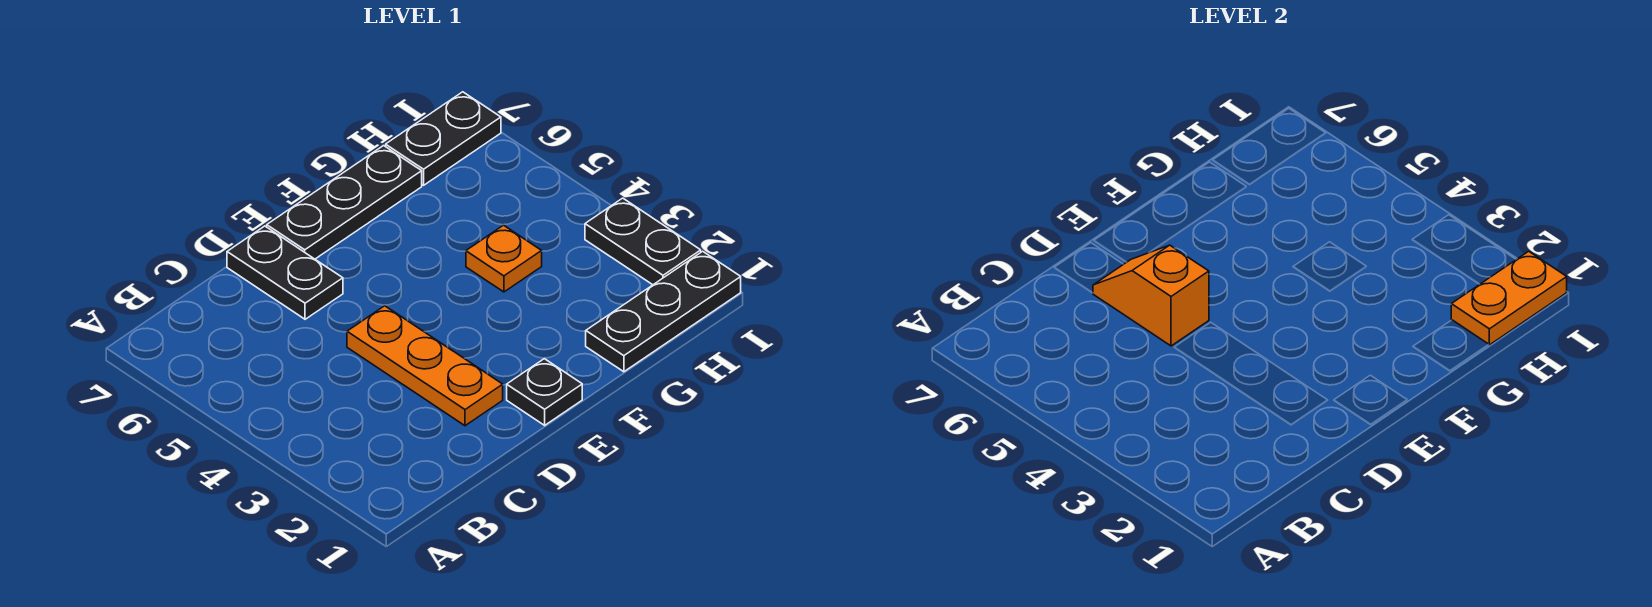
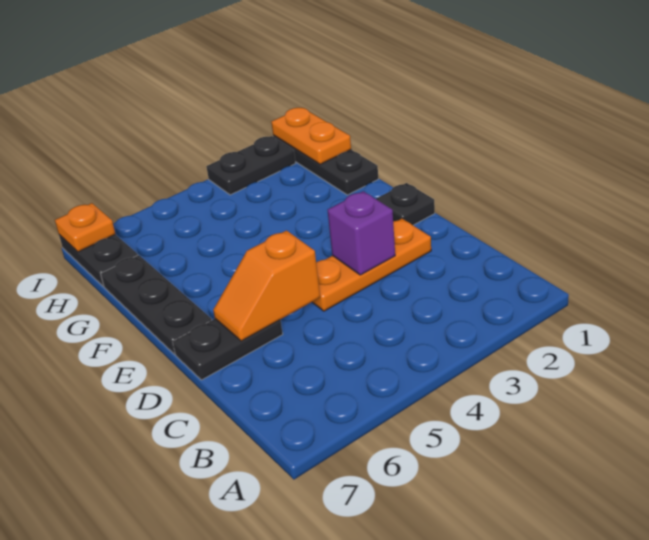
none -> purple brick D3 level 2
orange plate G4 level 1 -> orange plate I7 level 2

